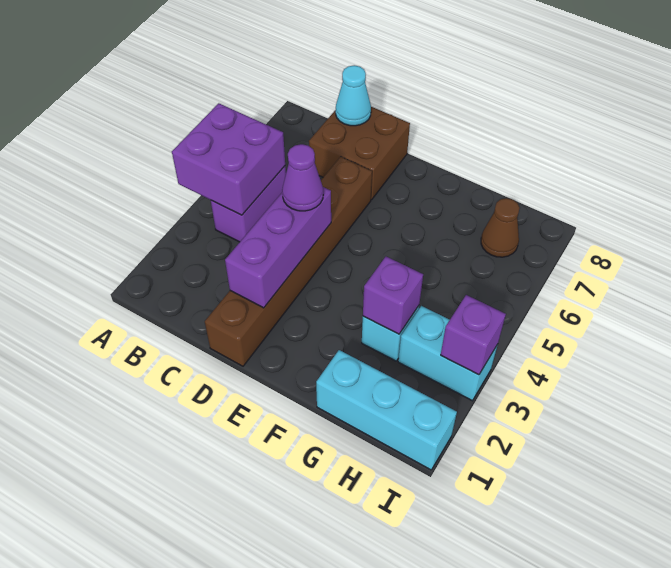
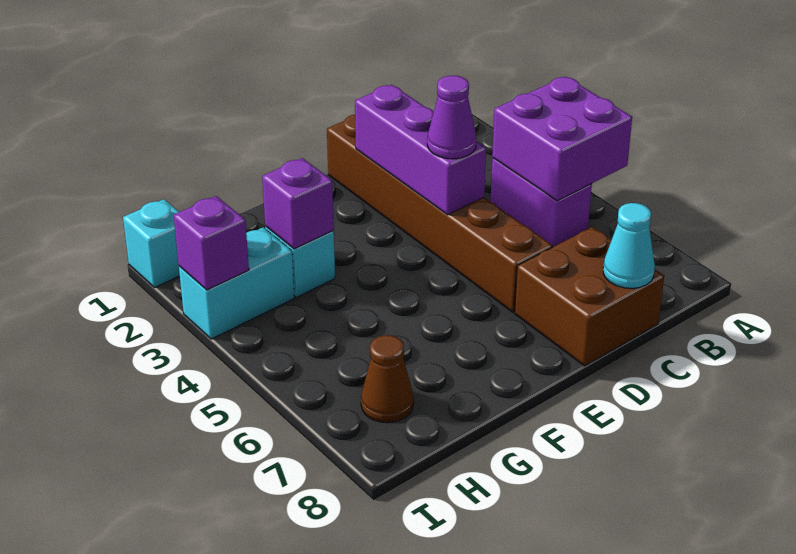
cyan brick G1:I1 level 1 -> cyan brick I1 level 1

